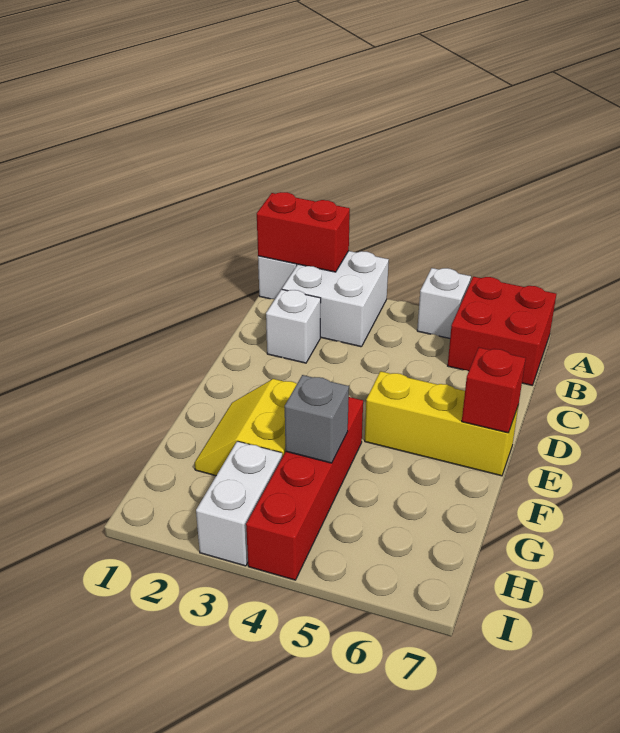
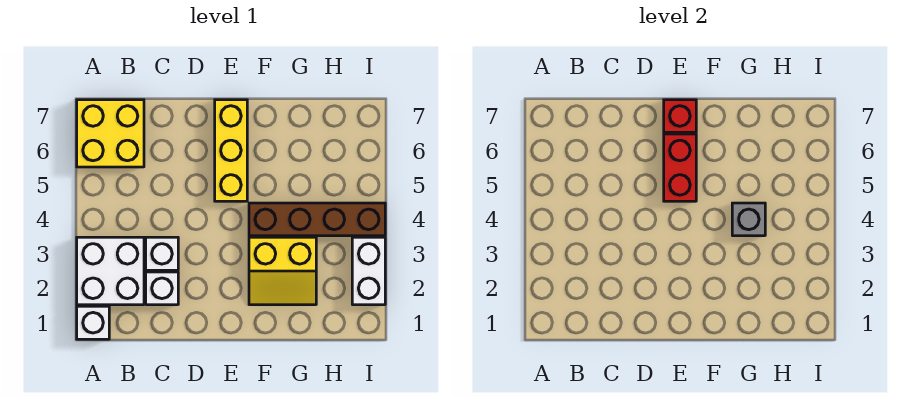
red brick A1:A2 level 2 -> red brick E5:E6 level 2
white brick A5 level 1 -> white brick C3 level 1
red brick A6:B7 level 1 -> yellow brick A6:B7 level 1
red brick F4:I4 level 1 -> brown brick F4:I4 level 1
white brick H3:I3 level 1 -> white brick I2:I3 level 1

